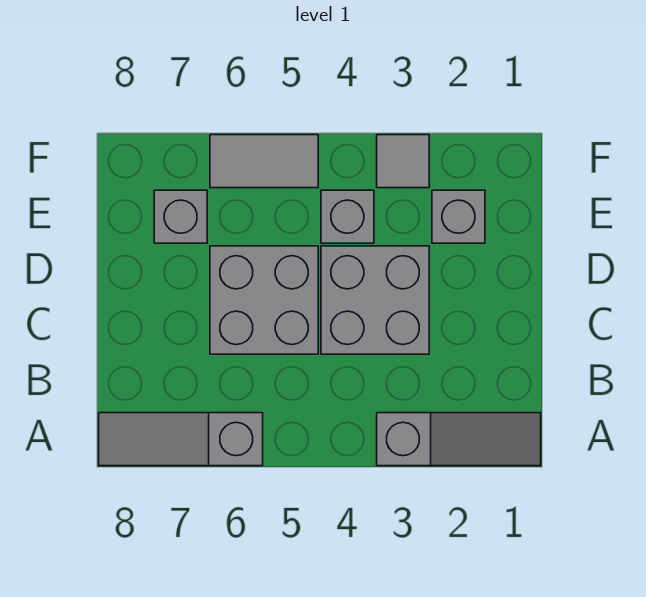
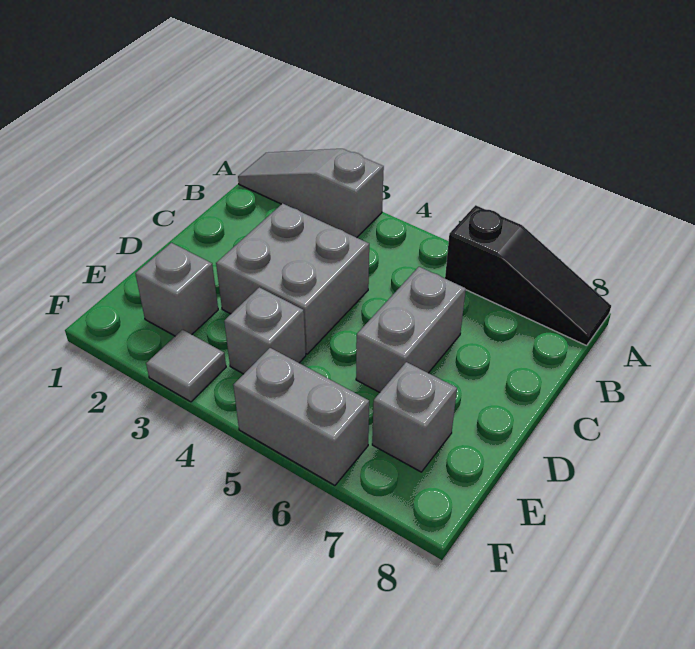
grey slope A6:A8 level 1 top 6 -> black slope A6:A8 level 1 top 6
grey brick C5:D6 level 1 -> grey brick C6:D6 level 1
grey tile F5:F6 level 1 -> grey brick F5:F6 level 1

